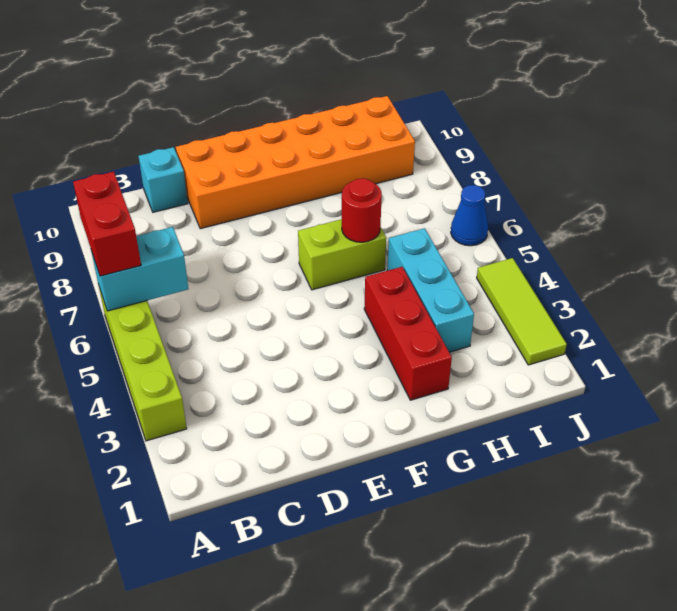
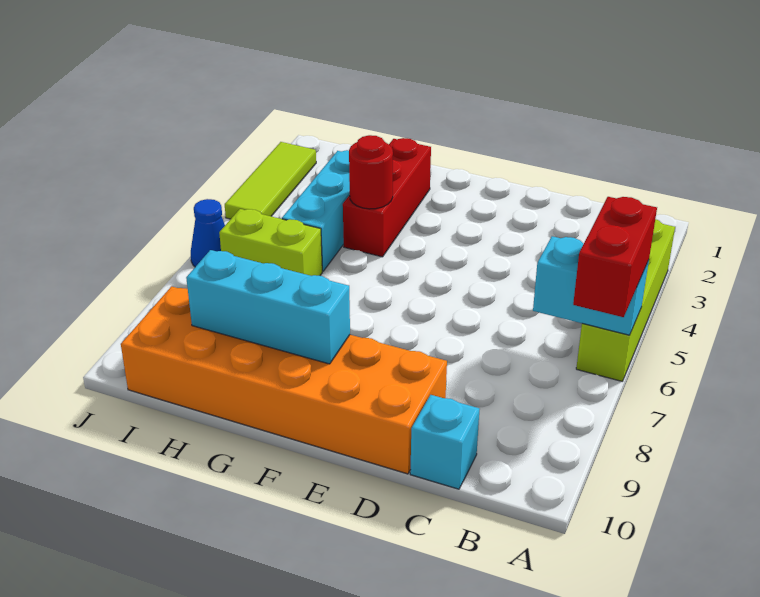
lime brick F6:G6 level 1 -> lime brick H6:I6 level 1
none -> cyan brick F9:H9 level 2
red round brick G6 level 2 -> red round brick G4 level 2

